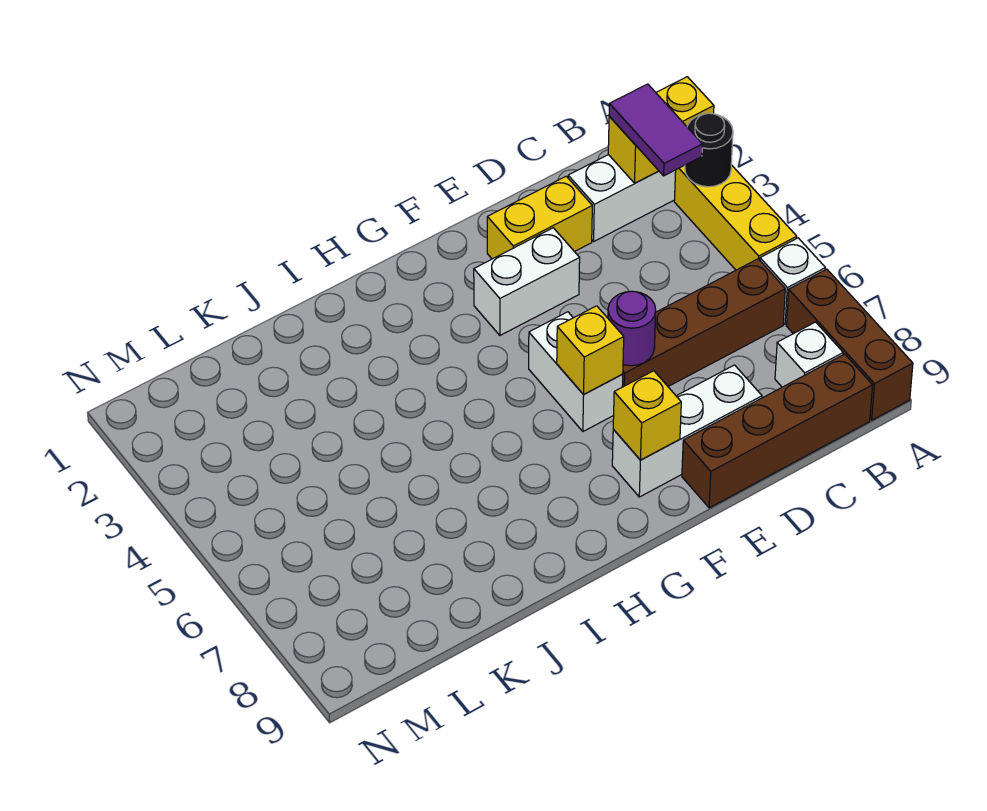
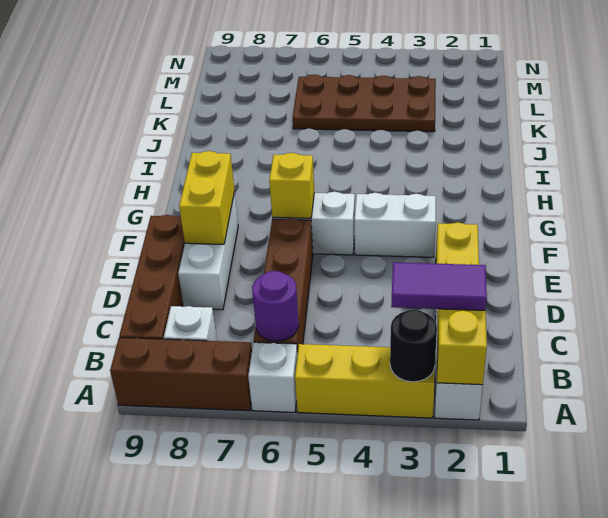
white brick E3:F3 level 1 -> white brick F3:F4 level 1
purple round brick E6 level 2 -> purple round brick B6 level 2
yellow brick F8 level 2 -> yellow brick E8:F8 level 2
none -> brown plate K3:L6 level 1

